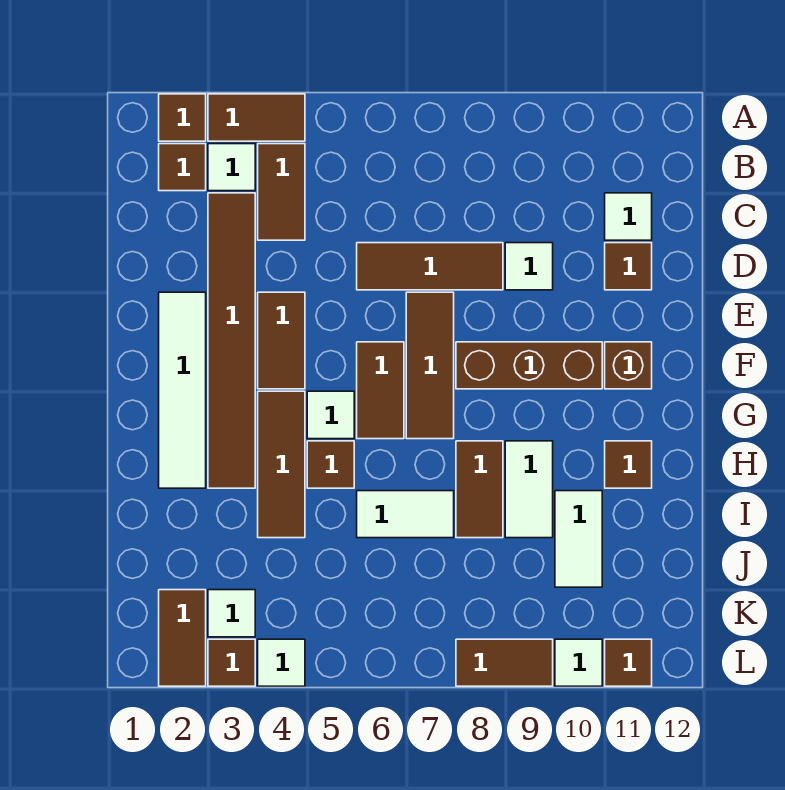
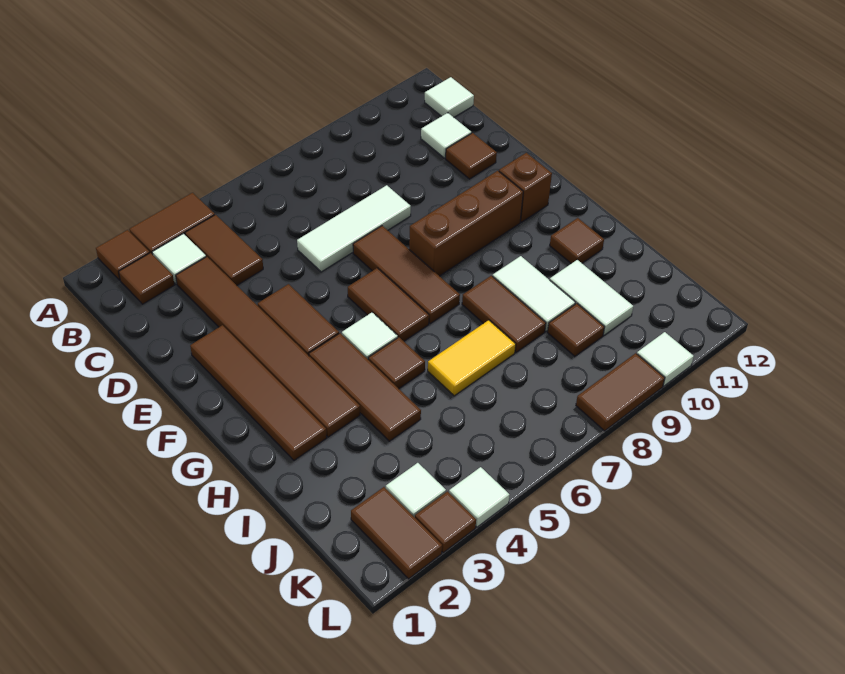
brown tile D6:D8 level 1 -> white tile D6:D8 level 1
white tile D9 level 1 -> white tile B12 level 1
white tile E2:H2 level 1 -> brown tile E2:H2 level 1
white tile I6:I7 level 1 -> yellow tile I6:I7 level 1
brown tile L11 level 1 -> brown tile J9 level 1

